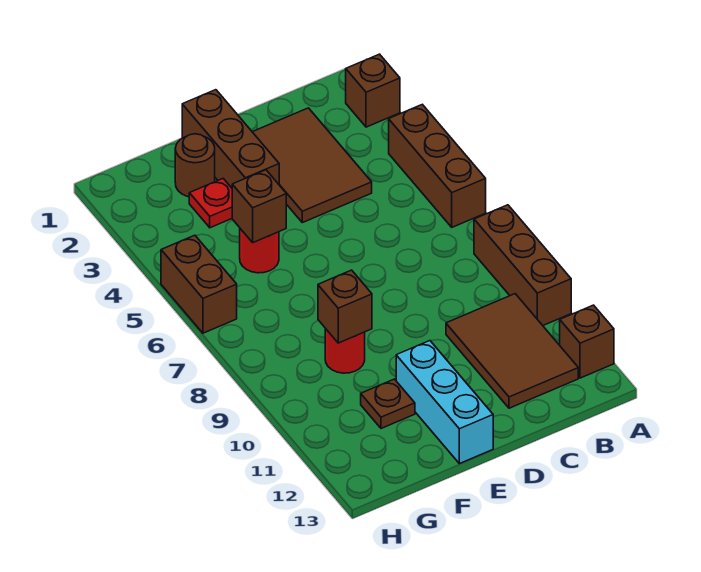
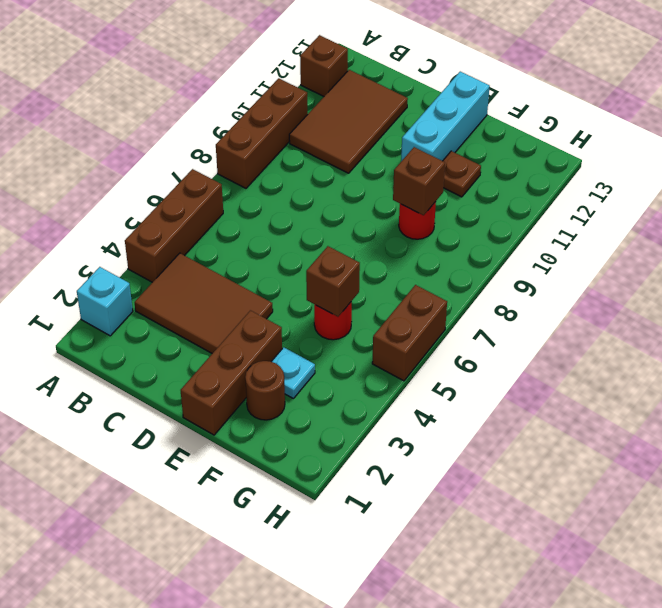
brown brick A2 level 1 -> cyan brick A2 level 1
brown tile C2:D4 level 1 -> brown tile B3:D4 level 1
red plate F3 level 1 -> cyan plate F3 level 1

